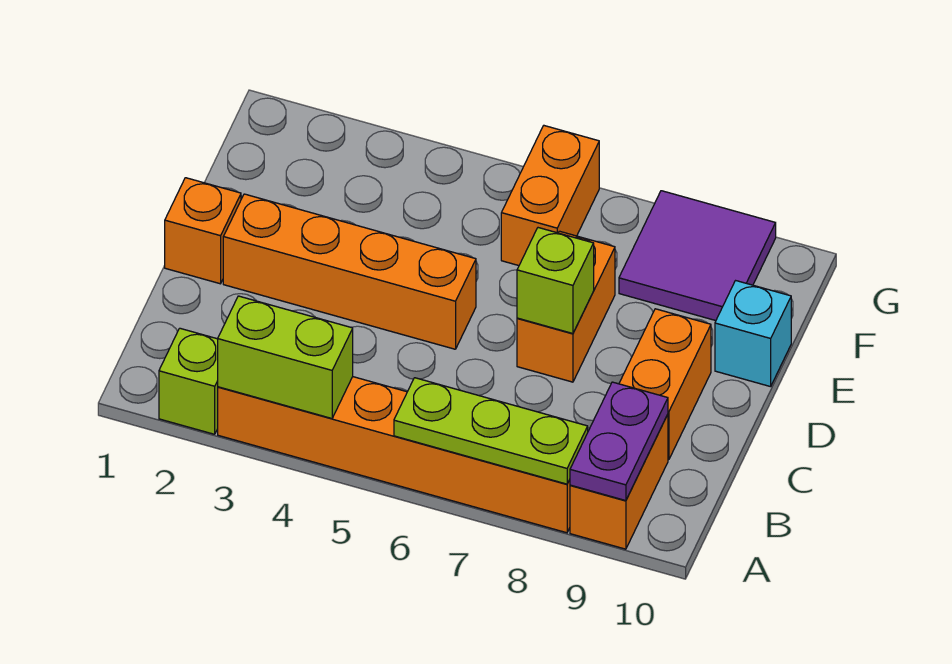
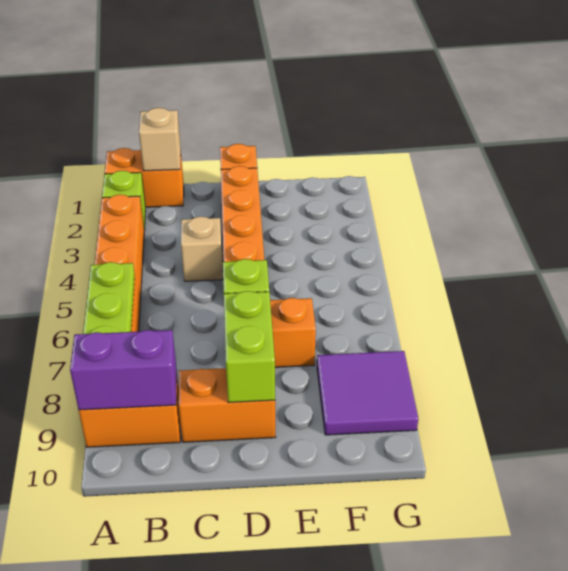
lime brick A3:A4 level 2 -> lime brick D8:D9 level 2
purple plate A9:B9 level 2 -> purple brick A9:B9 level 2
none -> tan brick B1 level 2
none -> tan brick C4 level 1
cyan brick E10 level 1 -> none
orange brick F6:G6 level 1 -> orange brick A1:B1 level 1

